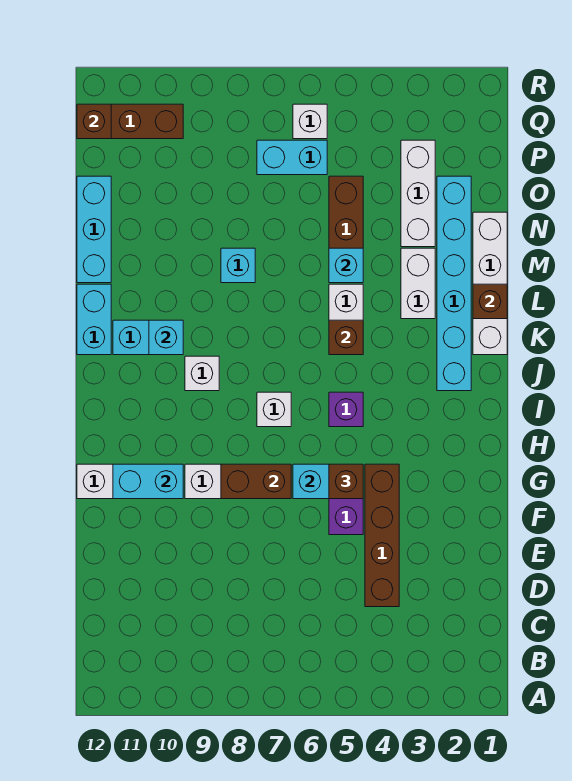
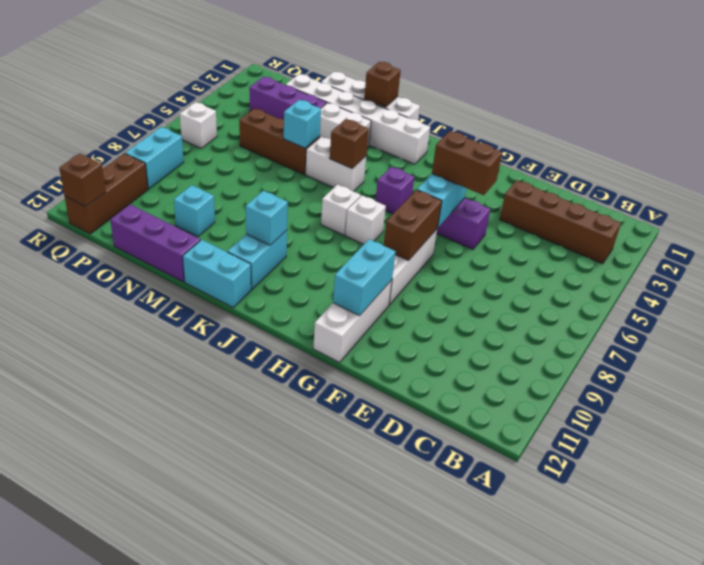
brown brick D4:G4 level 1 -> brown brick B3:E3 level 1
brown brick G5 level 3 -> brown brick F5:G5 level 3
cyan brick J2:O2 level 1 -> white brick J2:O2 level 1
white brick J9 level 1 -> white brick J7 level 1
cyan brick M8 level 1 -> cyan brick N10 level 1
cyan brick M12:O12 level 1 -> purple brick M12:O12 level 1
white brick N3:P3 level 1 -> purple brick N3:P3 level 1
cyan brick P6:P7 level 1 -> cyan brick Q8:Q9 level 1

